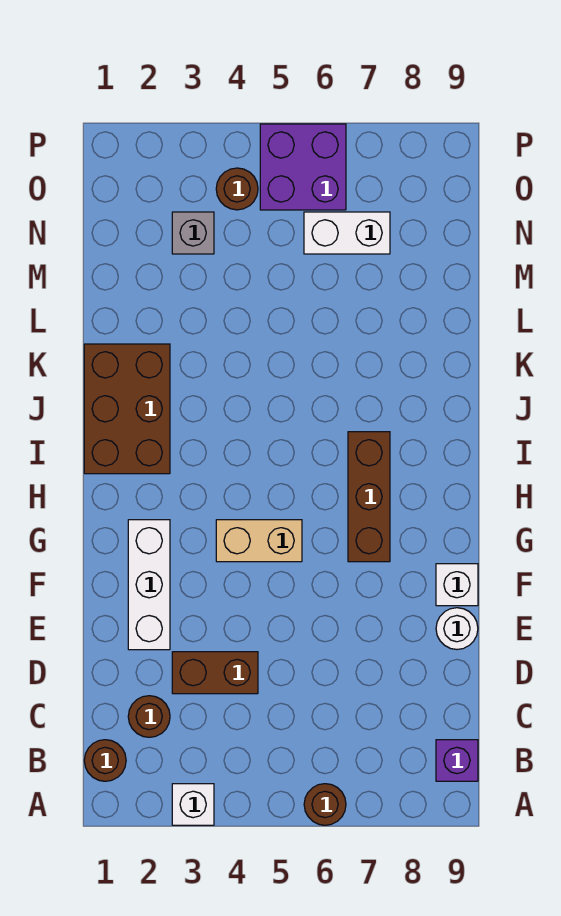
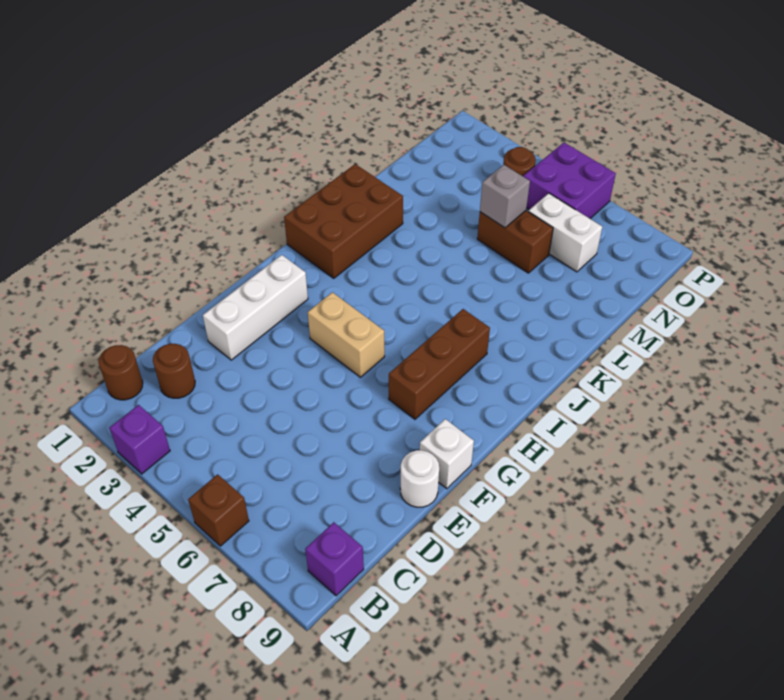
white brick A3 level 1 -> purple brick A3 level 1
brown round brick A6 level 1 -> brown brick A6 level 1
brown brick D3:D4 level 1 -> brown brick M5:M6 level 1
grey brick N3 level 1 -> grey brick M5 level 2

